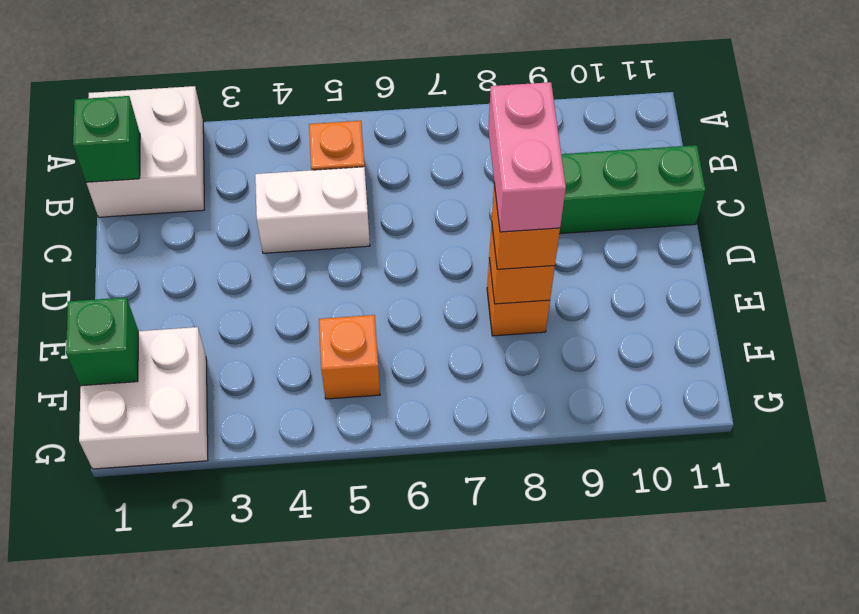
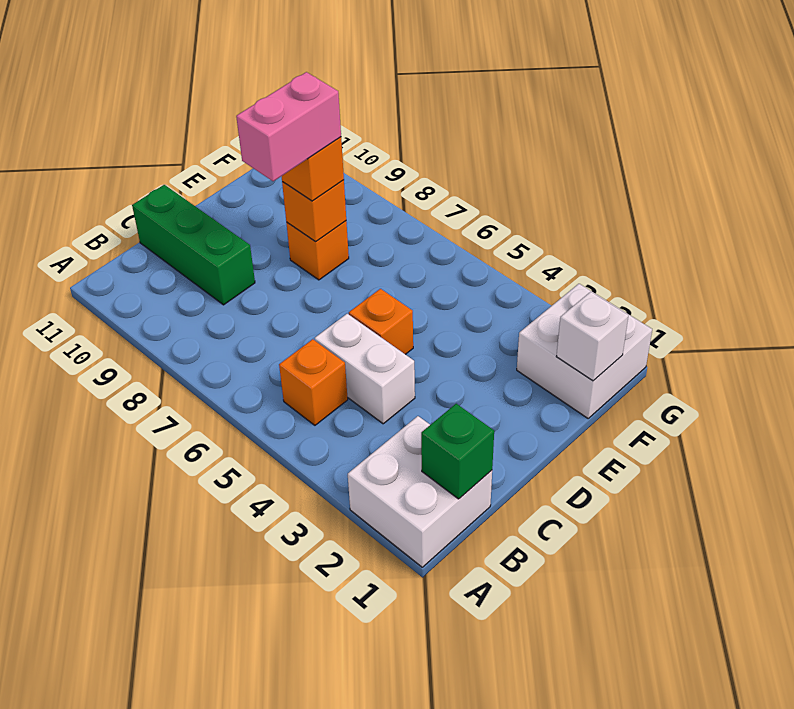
green brick F1 level 2 -> white brick F1 level 2
orange brick F5 level 1 -> orange brick D5 level 1

